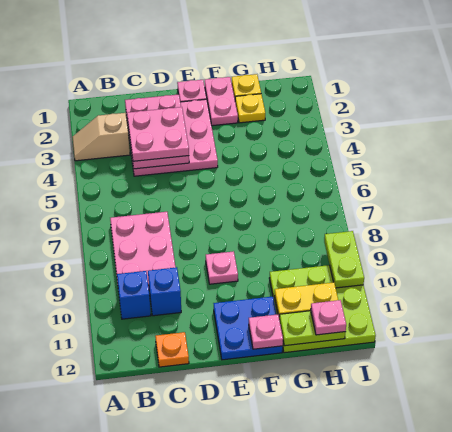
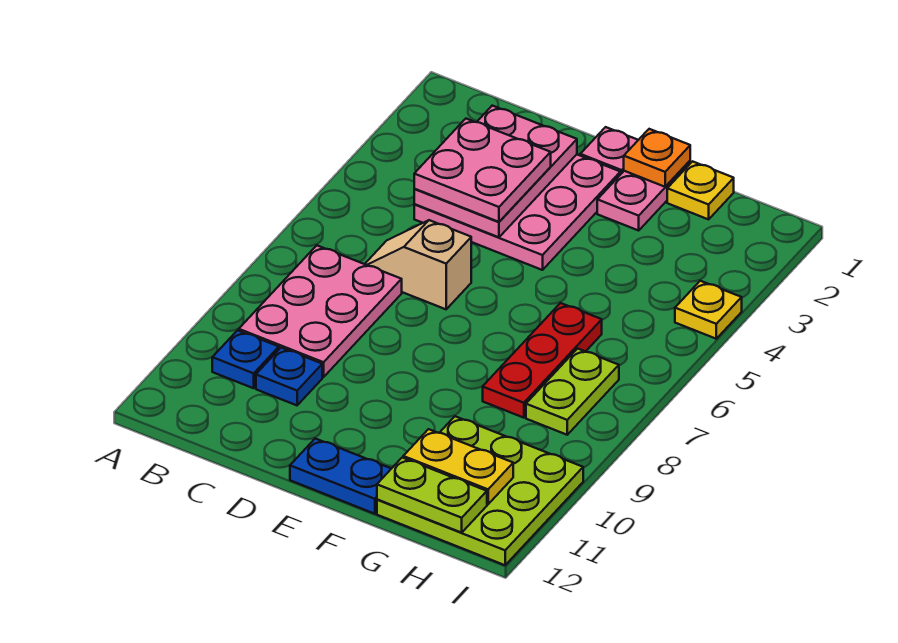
tan slope A3:B3 level 1 top B -> tan slope C6:D6 level 1 top D
blue brick B10 level 1 -> blue plate B10 level 1
blue brick C10 level 1 -> blue plate C10 level 1
orange plate C12 level 1 -> orange plate F1 level 2
pink plate E9 level 1 -> none
blue plate E11:F12 level 1 -> blue plate E12:F12 level 1
pink plate F12 level 2 -> none
yellow plate G2 level 1 -> yellow plate I4 level 1
none -> red plate G6:G8 level 1
pink plate H12 level 3 -> none
lime plate I9:I10 level 2 -> lime plate H7:H8 level 1

